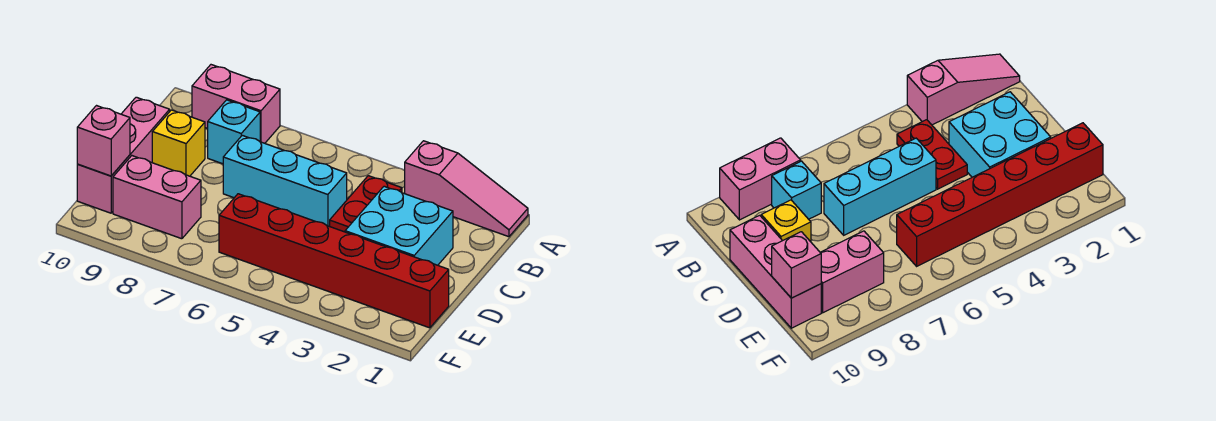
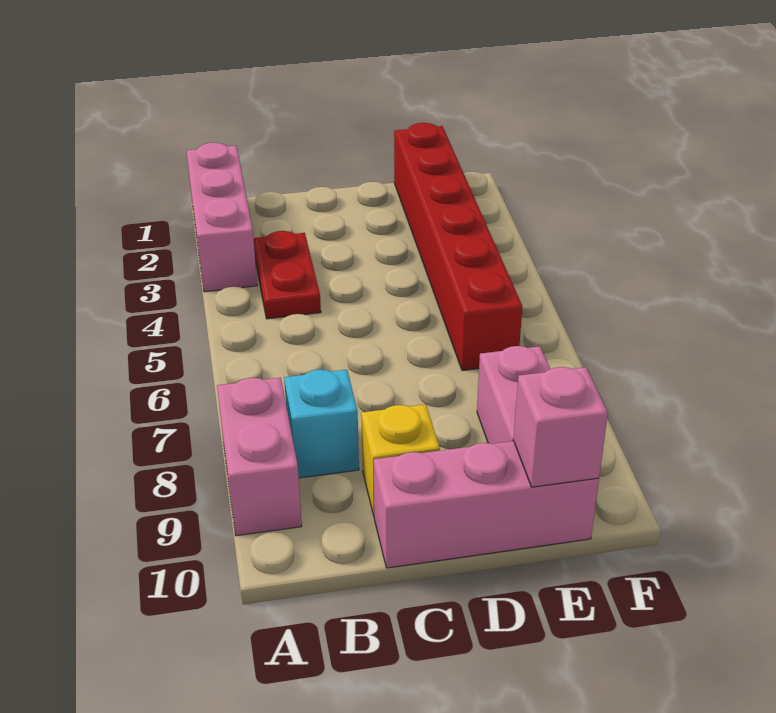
pink slope A1:A3 level 1 top 3 -> pink brick A1:A3 level 1
red plate B4:C4 level 1 -> red plate B3:B4 level 1
cyan brick C2:D3 level 1 -> none
cyan brick C5:C7 level 1 -> none

